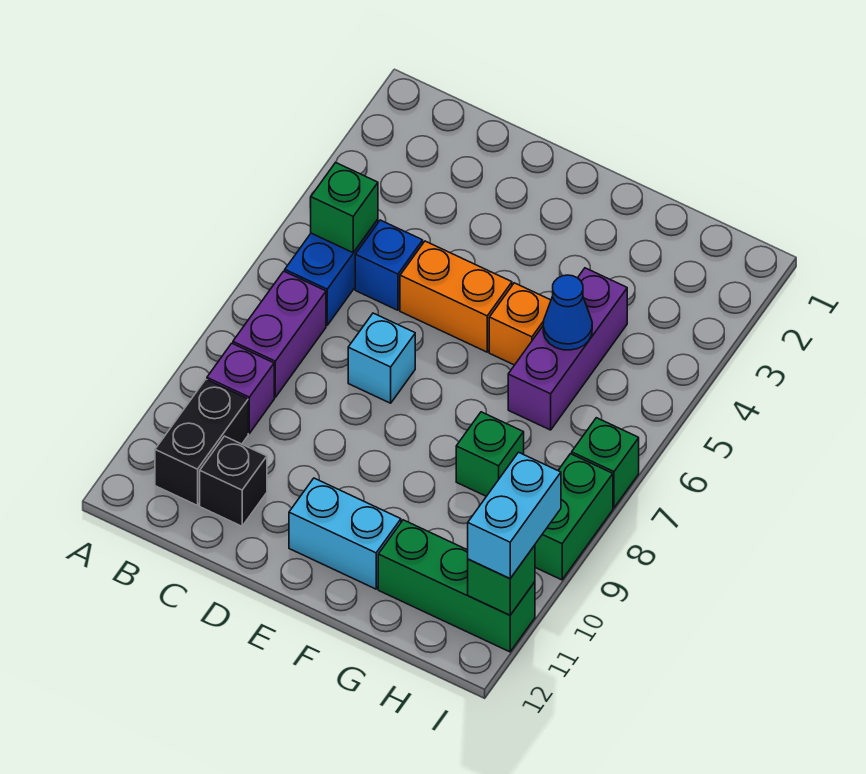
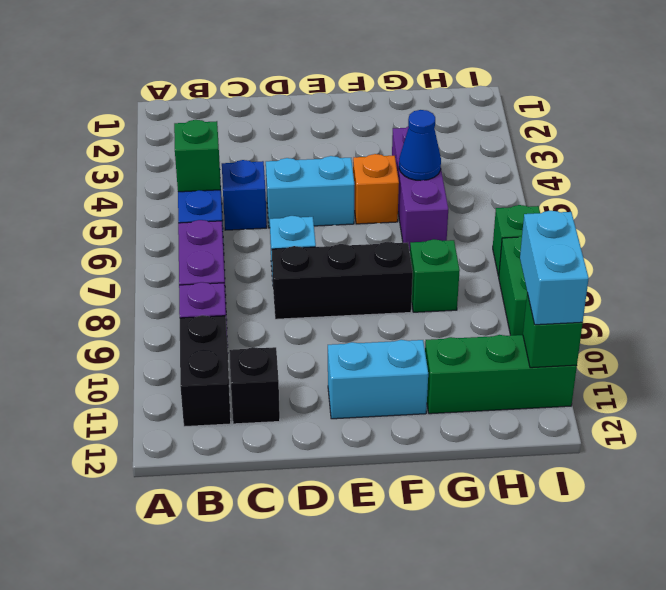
orange brick D5:E5 level 1 -> cyan brick D5:E5 level 1
none -> black brick D8:F8 level 1

